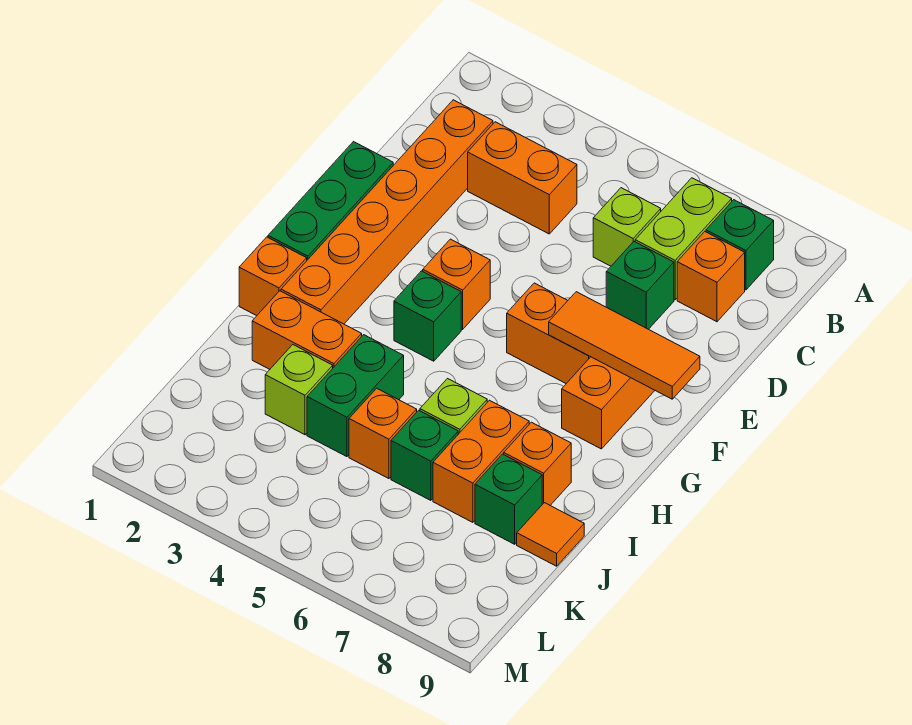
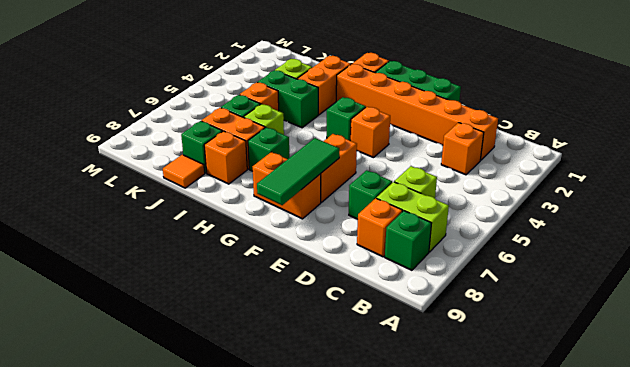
orange brick C3:C4 level 1 -> orange brick C3 level 1
orange tile F7:F9 level 2 -> green tile F7:F9 level 2
none -> green brick H7 level 1

